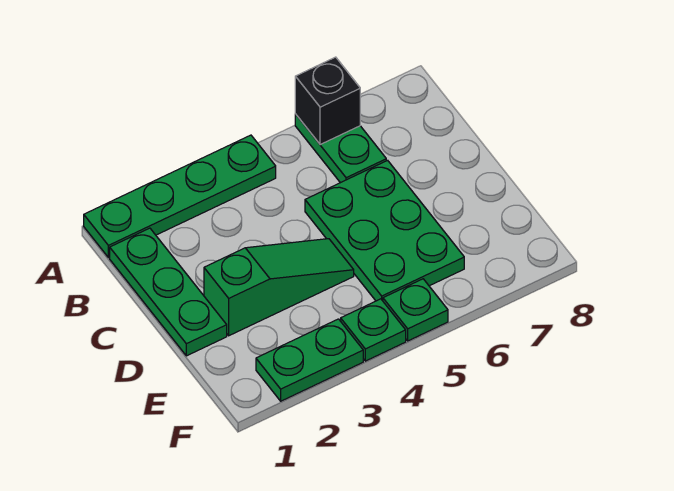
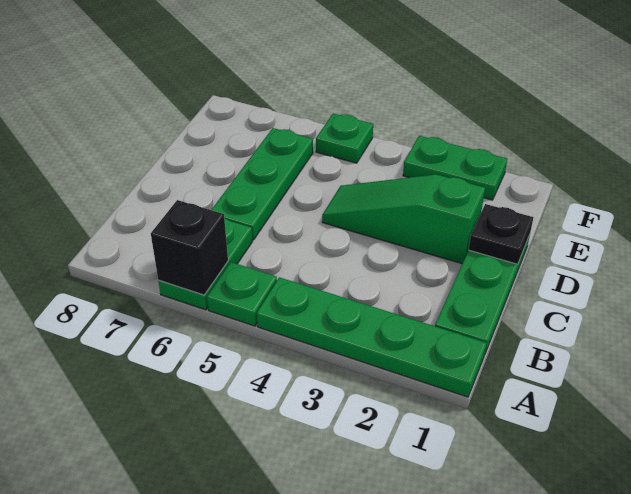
green plate C5:E6 level 1 -> green plate C6:E6 level 1
none -> black plate D1 level 2
green plate F4 level 1 -> green plate A5 level 1

